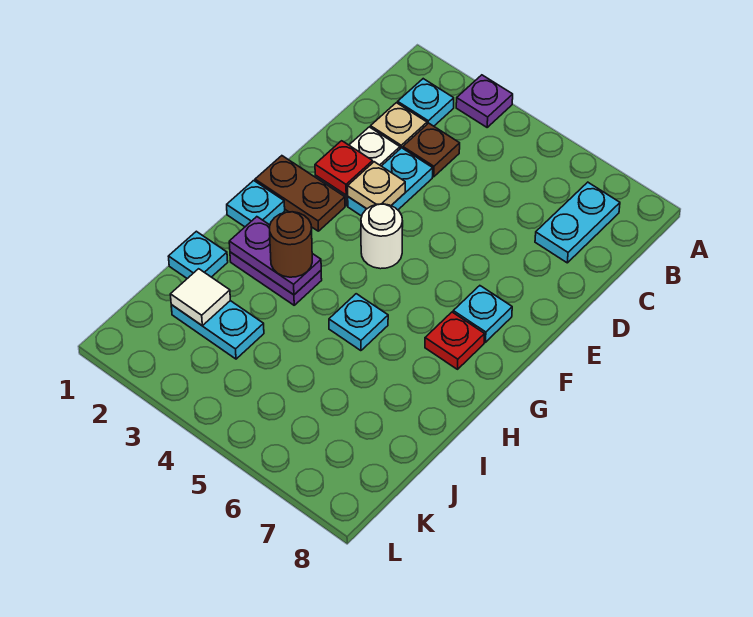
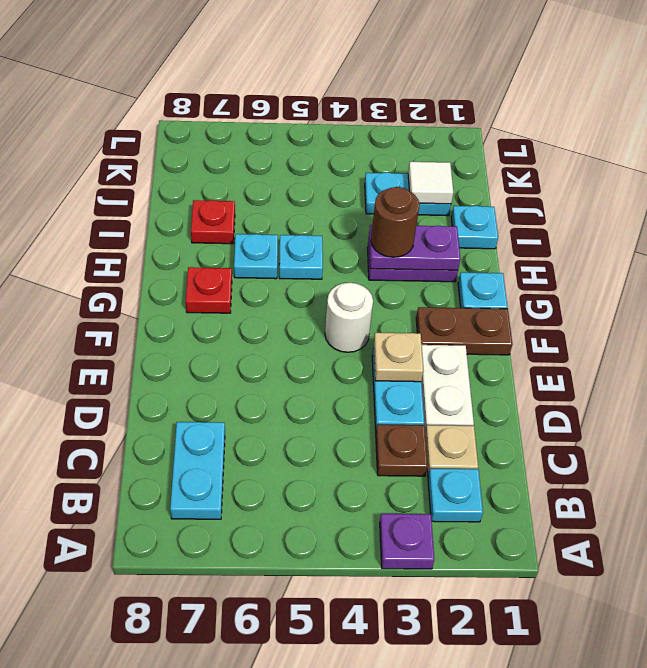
red plate E2 level 2 -> red plate I7 level 1
cyan plate F7 level 1 -> cyan plate H6 level 1

